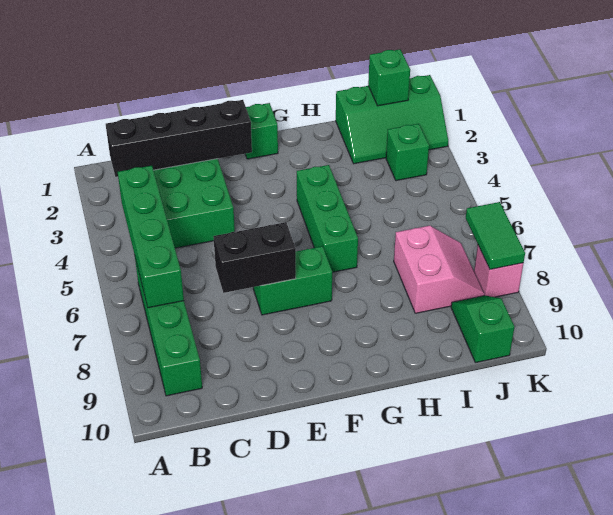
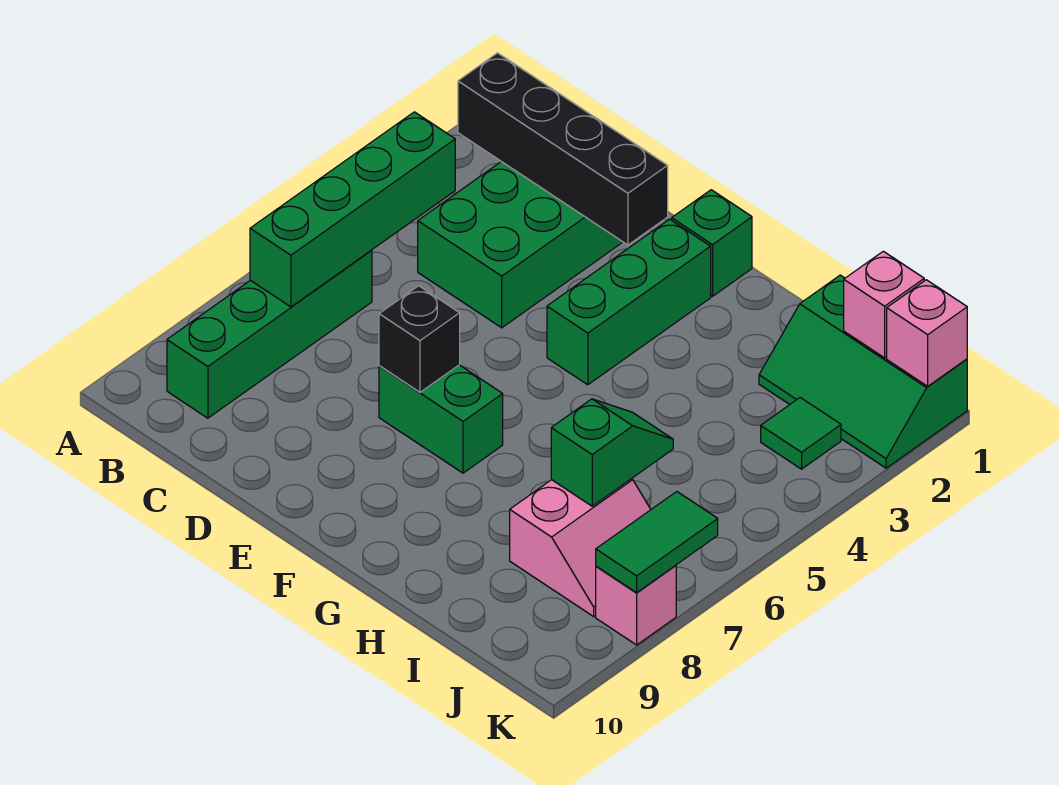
black brick D7:E7 level 2 -> black brick E7 level 2
green brick G4:G6 level 1 -> green brick F2:F4 level 1
green brick J1 level 2 -> pink brick J1 level 2
green brick J3 level 1 -> green tile J3 level 1
green slope J9:J10 level 1 top 10 -> green slope I6:I7 level 2 top 7
none -> pink brick K1 level 2

